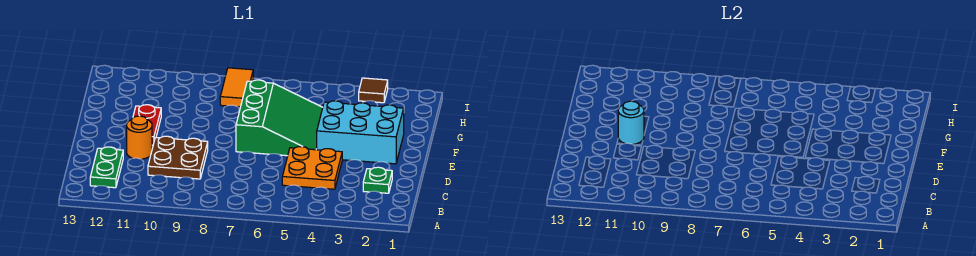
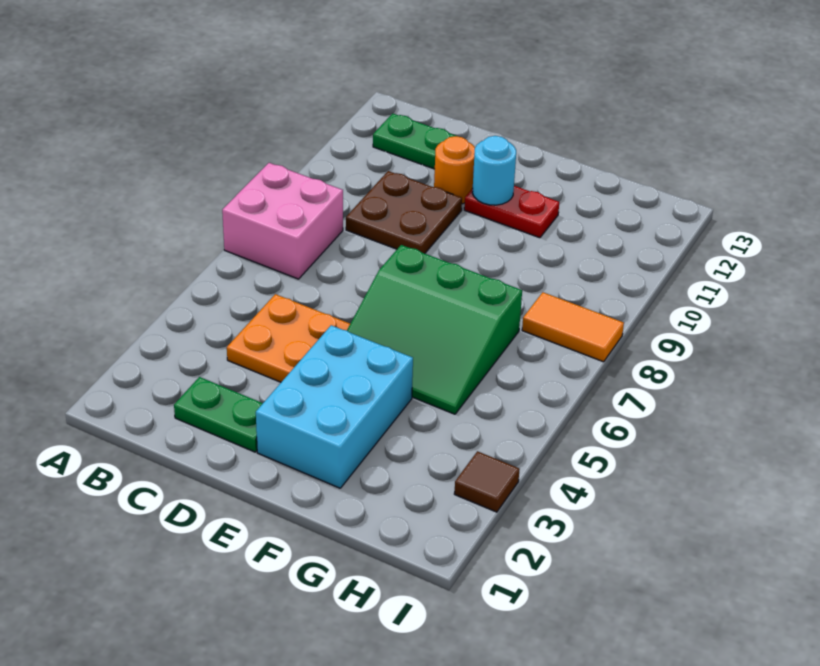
none -> pink brick A7:B8 level 1
green plate C2 level 1 -> green plate C2:D2 level 1

